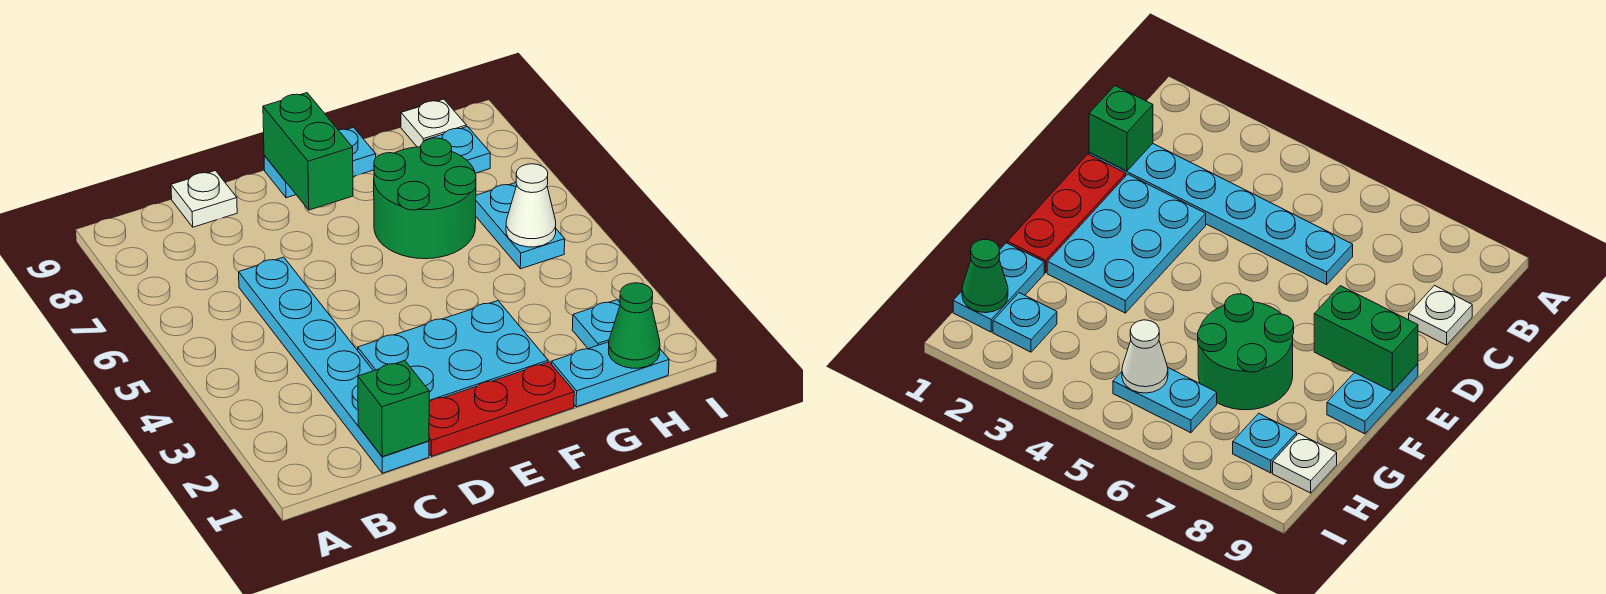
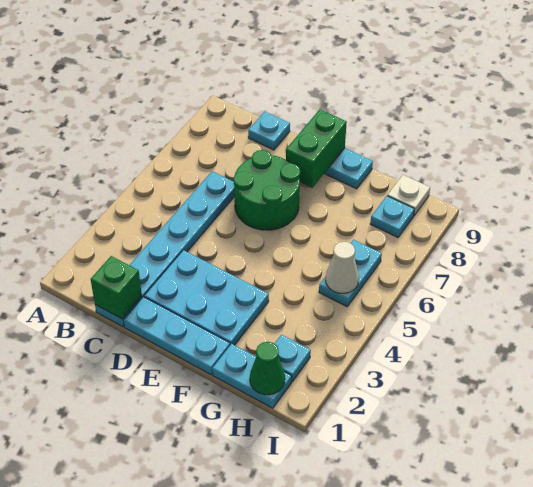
white plate C9 level 1 -> cyan plate C9 level 1
red plate D1:F1 level 1 -> cyan plate D1:F1 level 1
green round brick F6:G7 level 1 -> green round brick D6:E7 level 1

